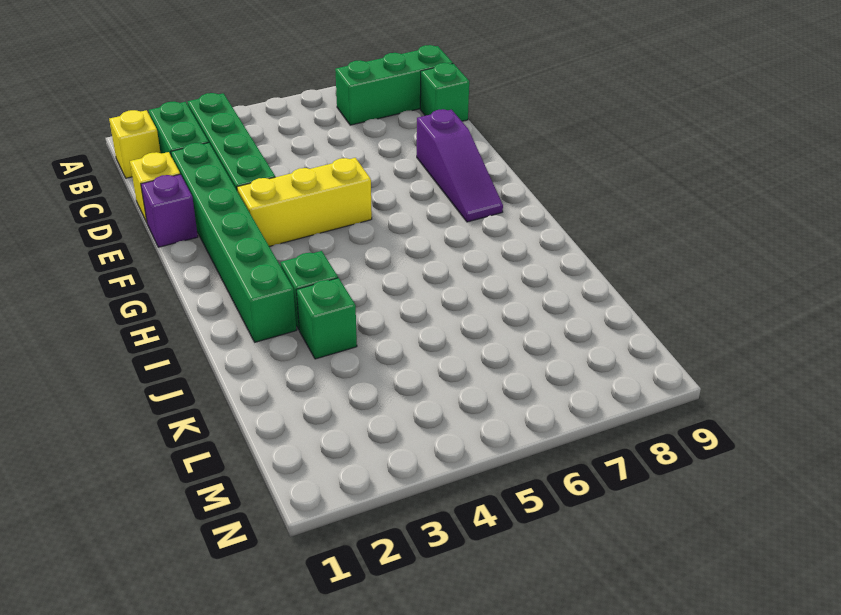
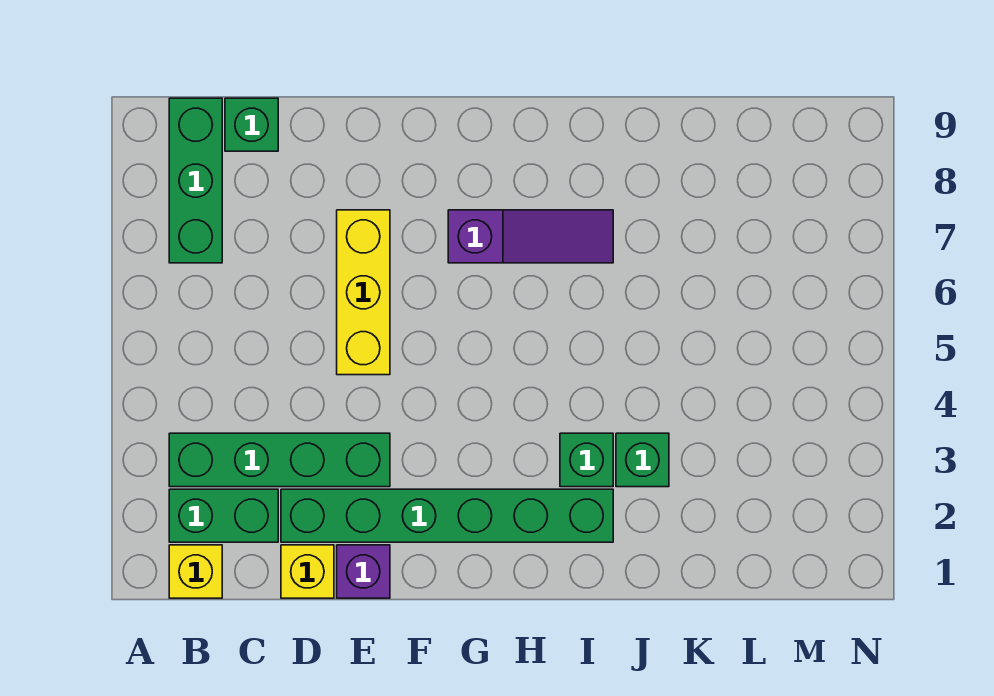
purple slope E8:G8 level 1 top E -> purple slope G7:I7 level 1 top G
yellow brick F3:F5 level 1 -> yellow brick E5:E7 level 1

